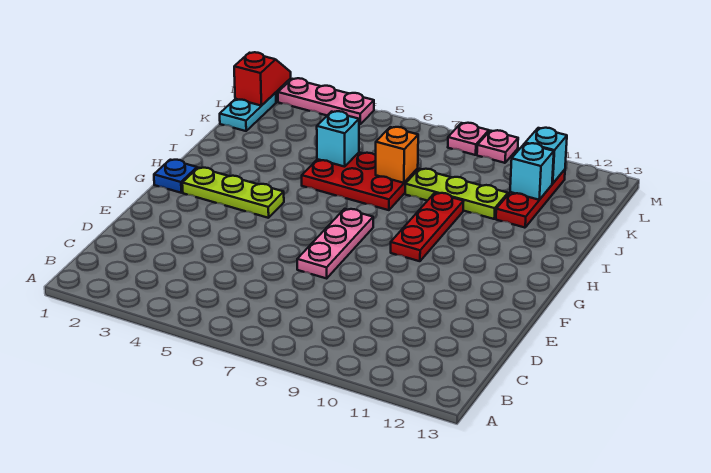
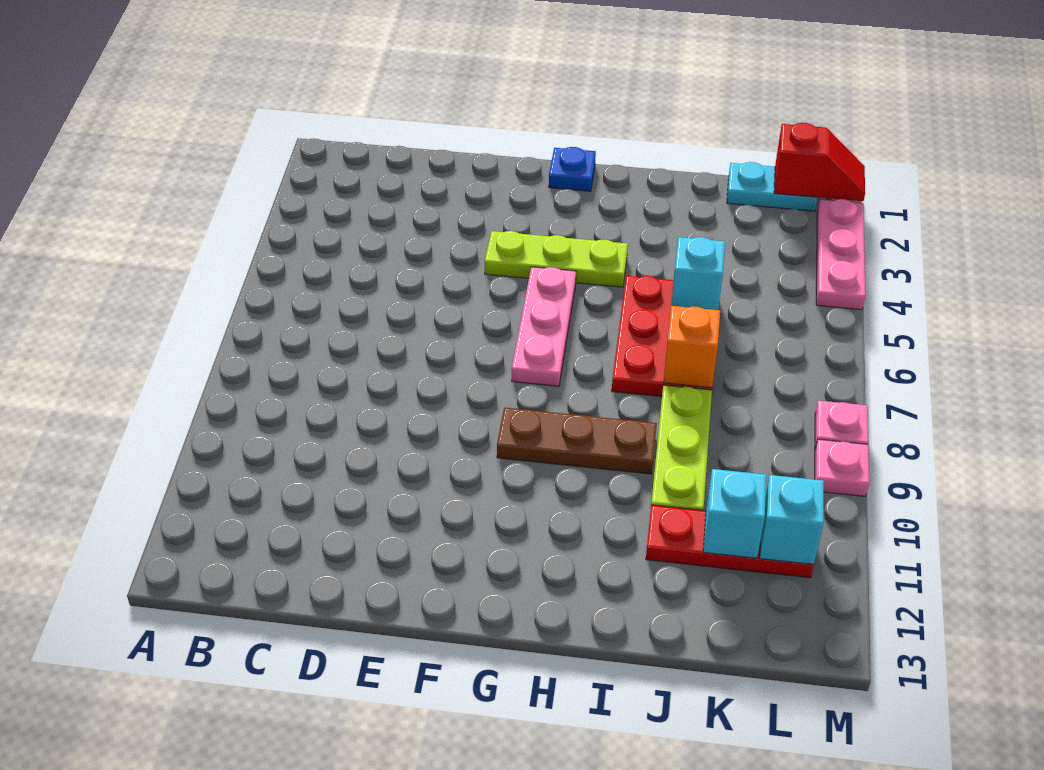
pink plate E7:G7 level 1 -> pink plate G5:G7 level 1
lime plate G2:G4 level 1 -> lime plate F4:H4 level 1
red plate G9:I9 level 1 -> brown plate G9:I9 level 1

